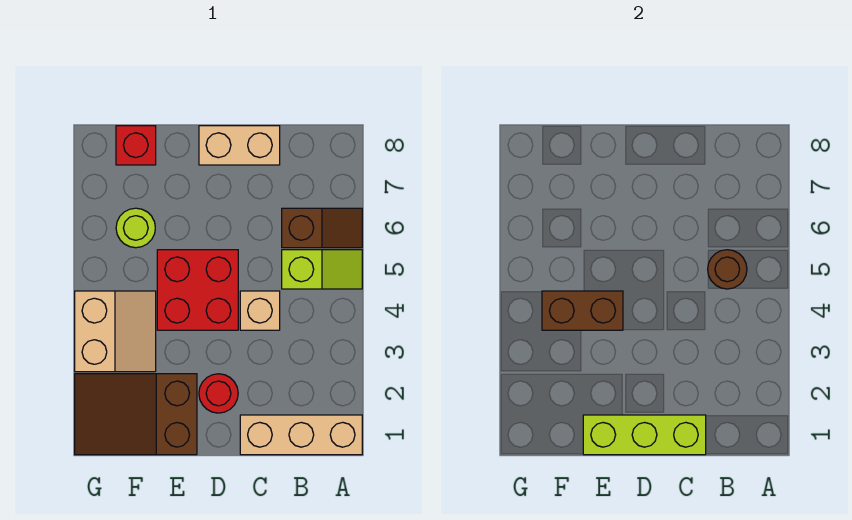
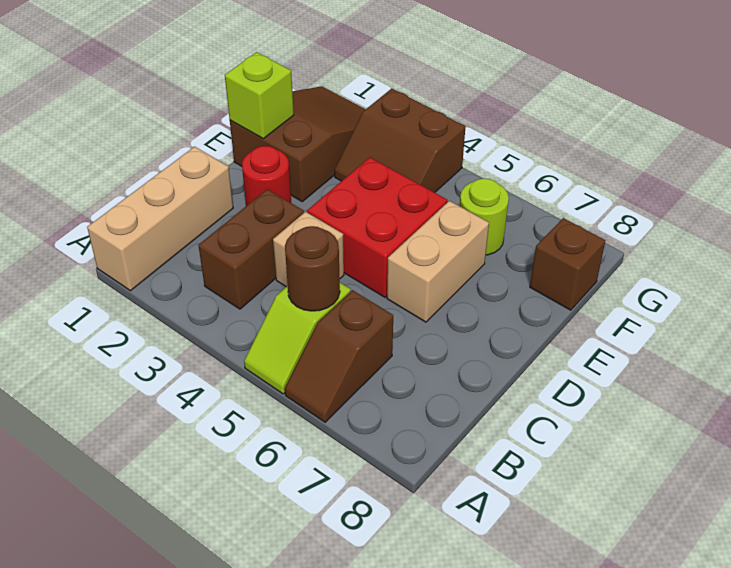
lime brick C1:E1 level 2 -> lime brick E1 level 2
tan brick C8:D8 level 1 -> tan brick D6:E6 level 1
brown brick E4:F4 level 2 -> brown brick B3:C3 level 1
tan slope F3:G4 level 1 top G -> brown slope F3:G4 level 1 top G
red brick F8 level 1 -> brown brick F8 level 1

